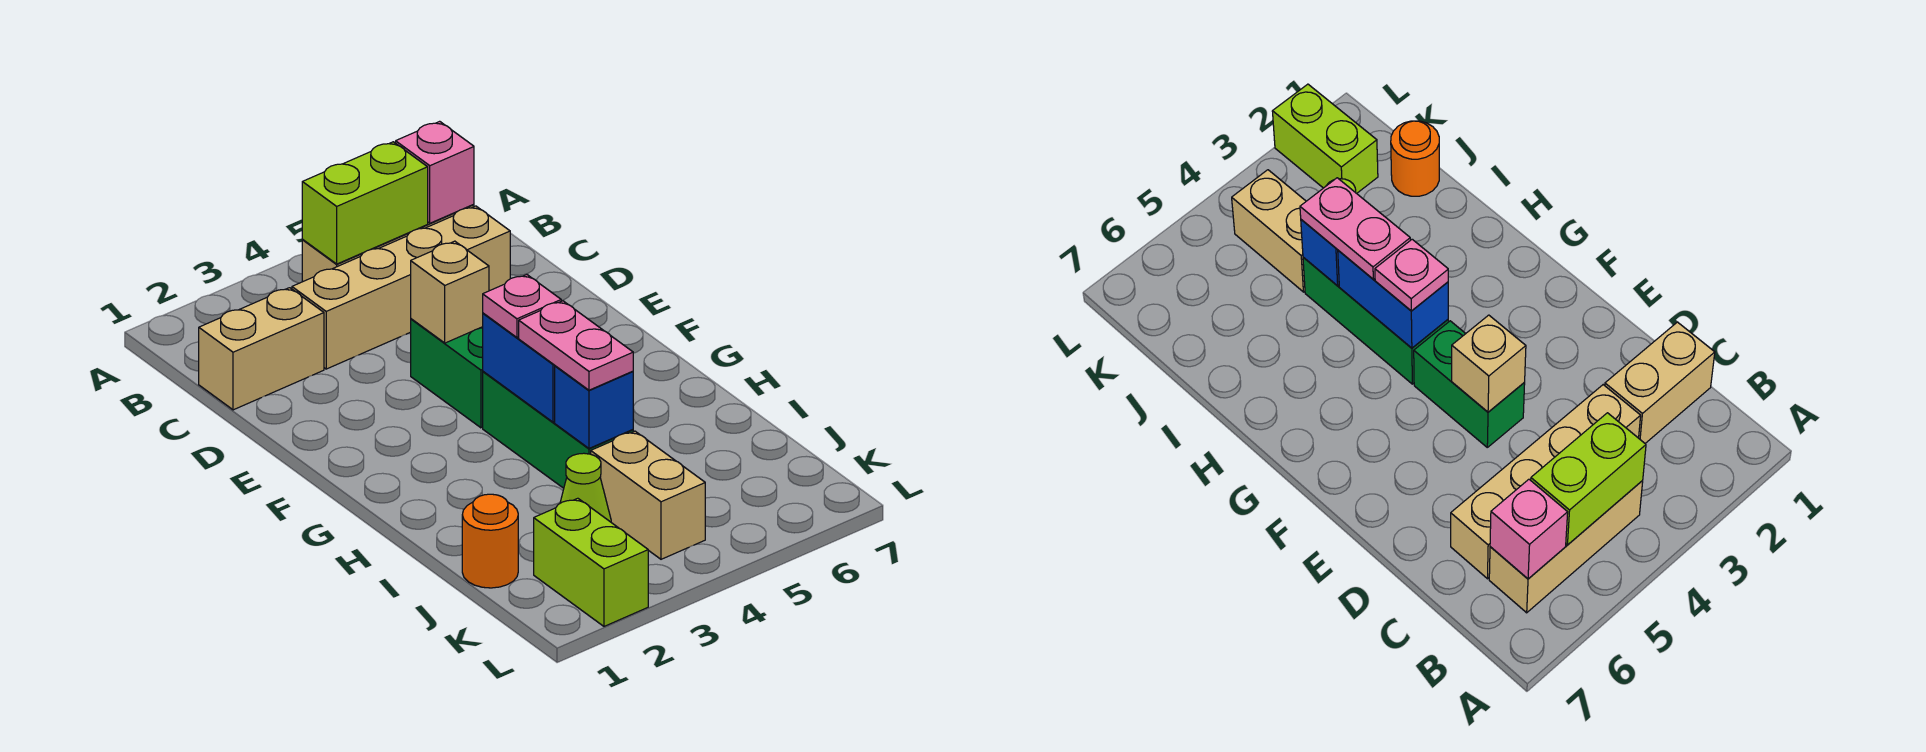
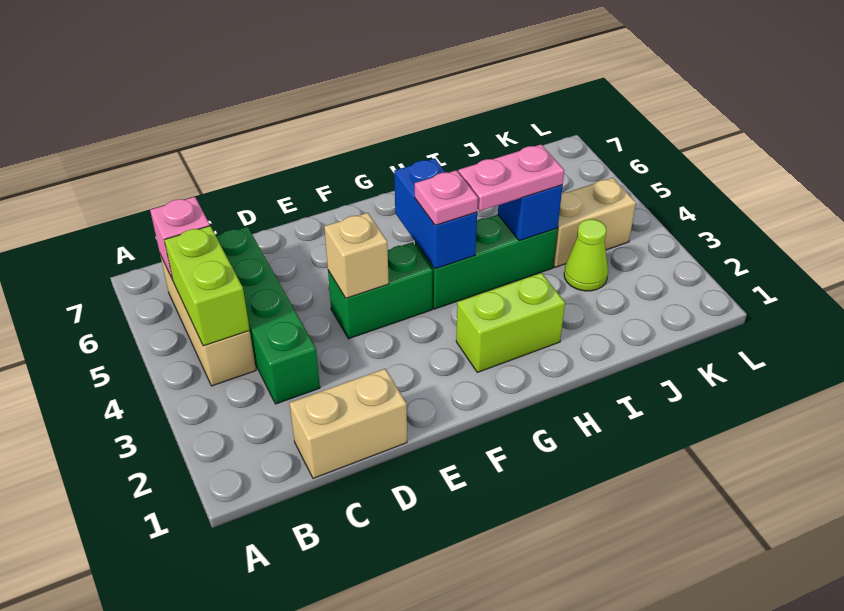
tan brick C1:C2 level 1 -> tan brick C1:D1 level 1
tan brick C3:C6 level 1 -> green brick C3:C6 level 1
blue brick G4:H4 level 2 -> blue brick G4:G5 level 2
orange round brick J1 level 1 -> none
lime brick K2:L2 level 1 -> lime brick G2:H2 level 1

